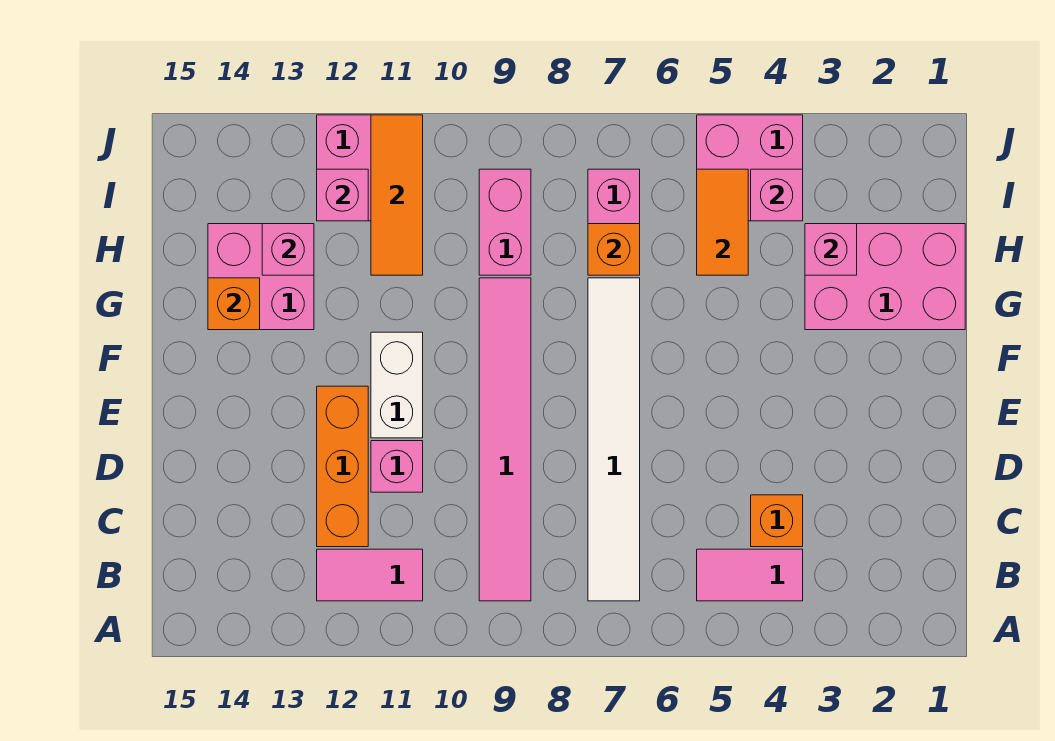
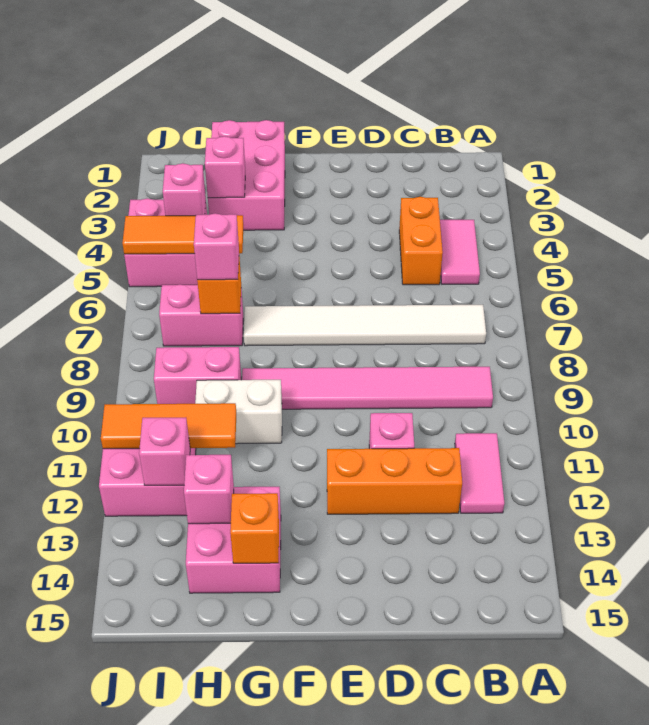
orange brick C4 level 1 -> orange brick C4:C5 level 1
white brick E11:F11 level 1 -> white brick G10:H10 level 1
orange tile H5:I5 level 2 -> orange tile H5:J5 level 2
none -> pink brick H7 level 3

